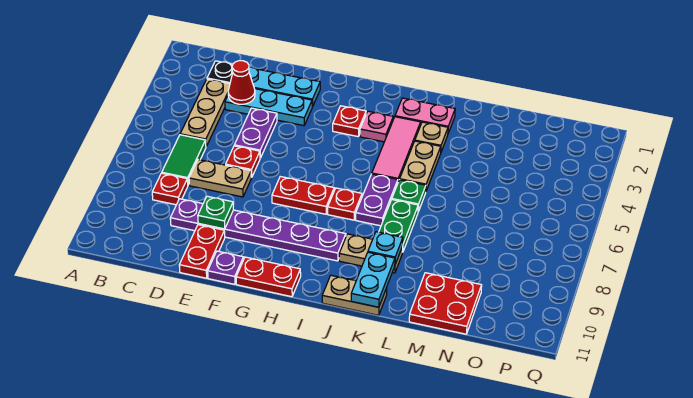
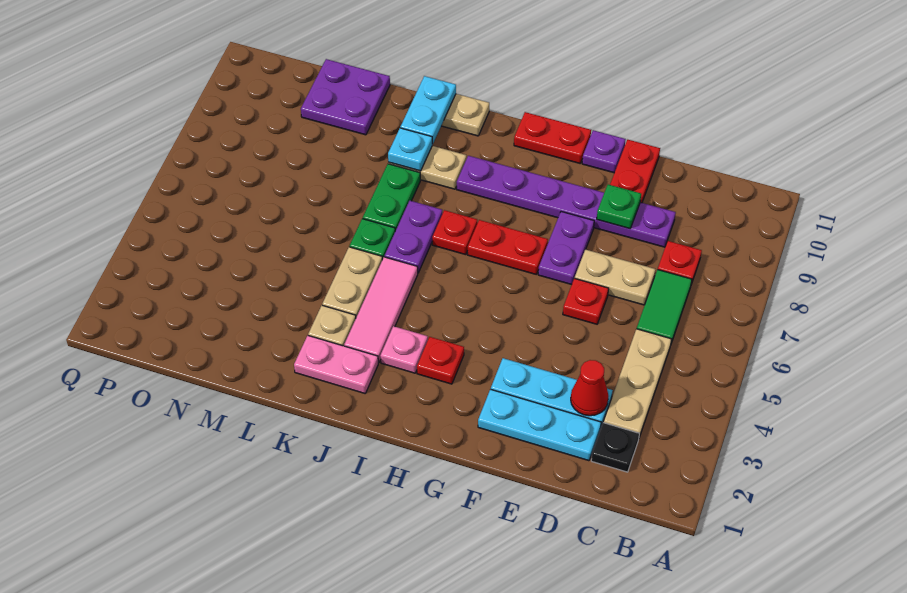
purple plate E4:E5 level 1 -> purple plate F7:F8 level 1
red plate M10:N11 level 1 -> purple plate M10:N11 level 1

